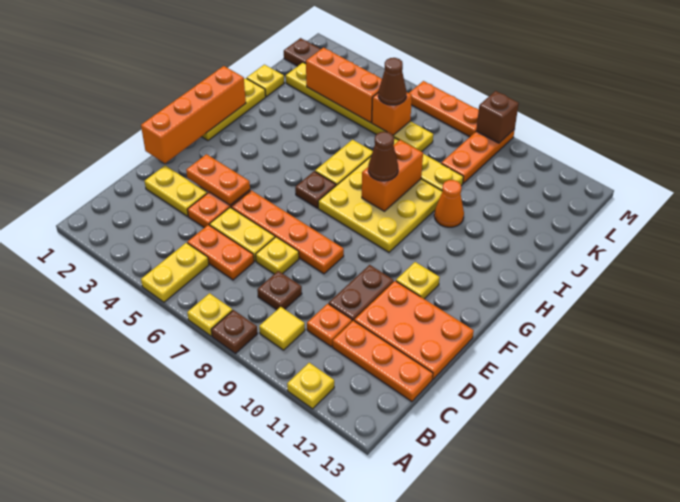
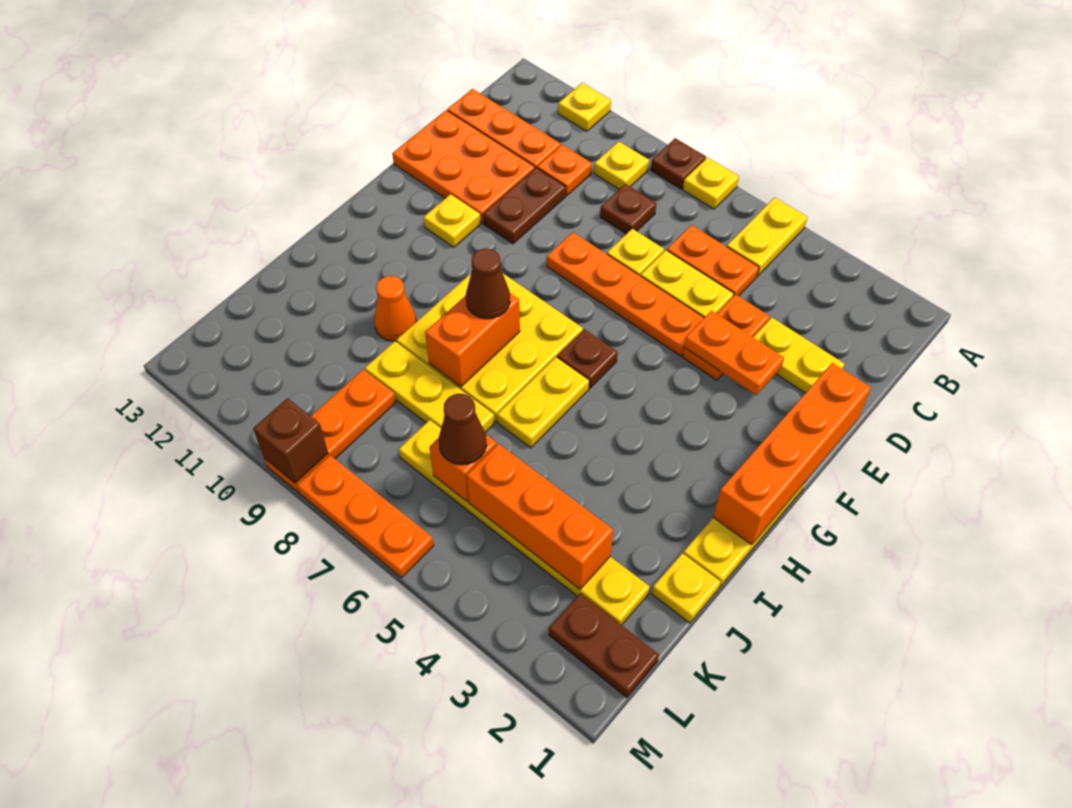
yellow tile B9 level 1 -> yellow plate B9 level 1

